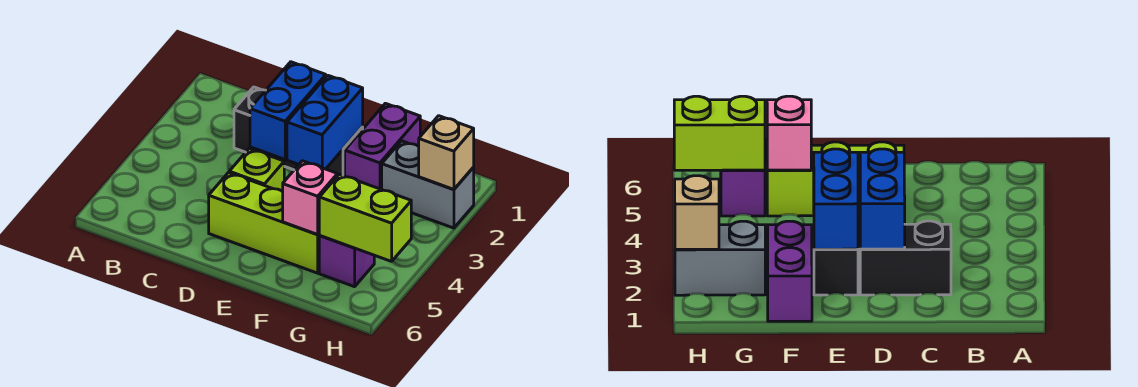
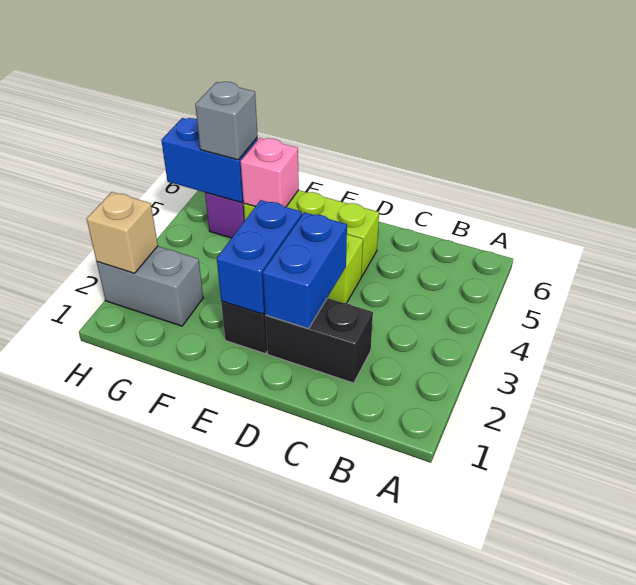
purple brick F1:F2 level 1 -> none
lime brick G5:H5 level 2 -> blue brick G5:H5 level 2
none -> grey brick G5 level 3

